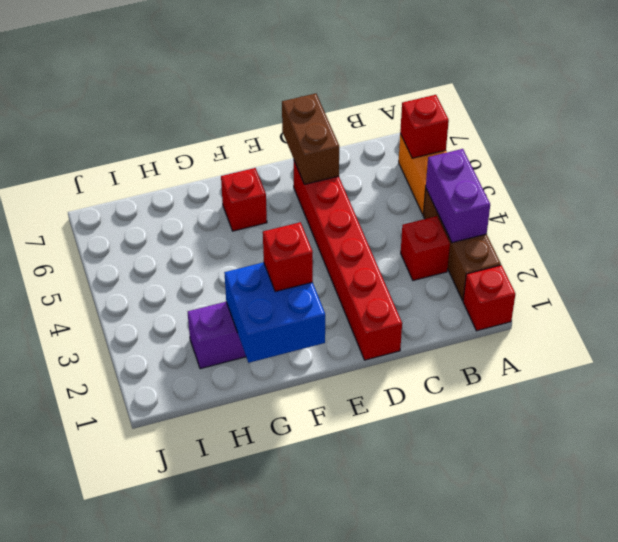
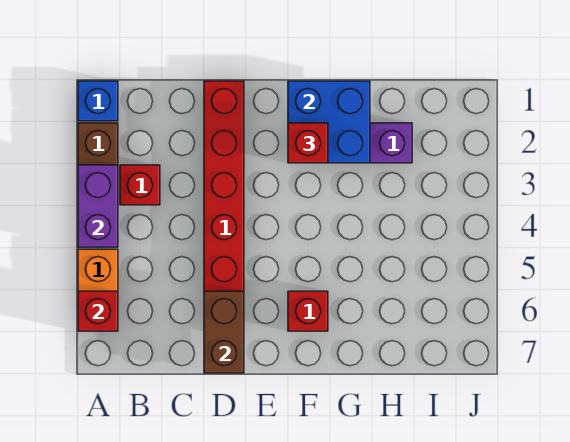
red brick A1 level 1 -> blue brick A1 level 1

